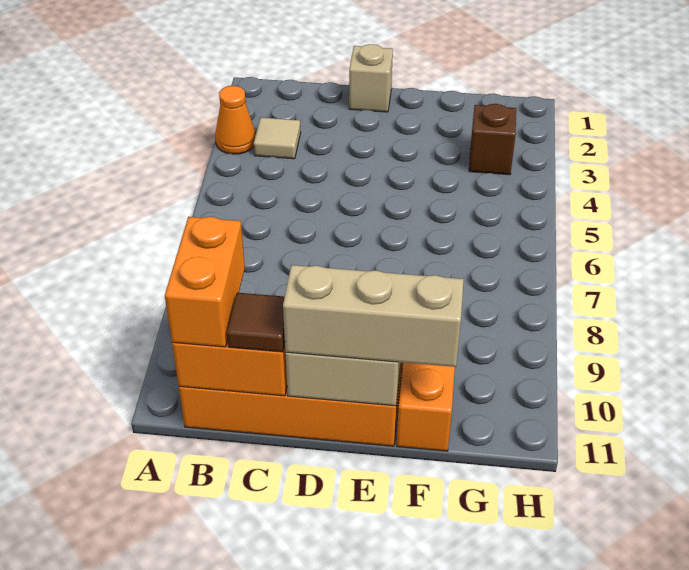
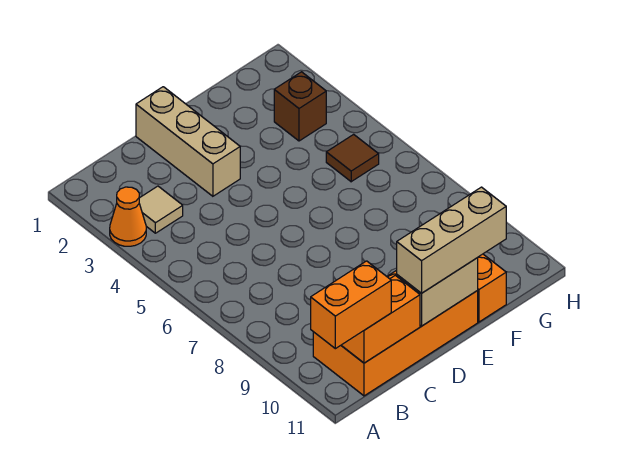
orange brick B10:B11 level 3 -> orange brick A11:B11 level 3
brown tile C11 level 3 -> brown tile G5 level 1
tan brick D1 level 1 -> tan brick D1:D3 level 1

